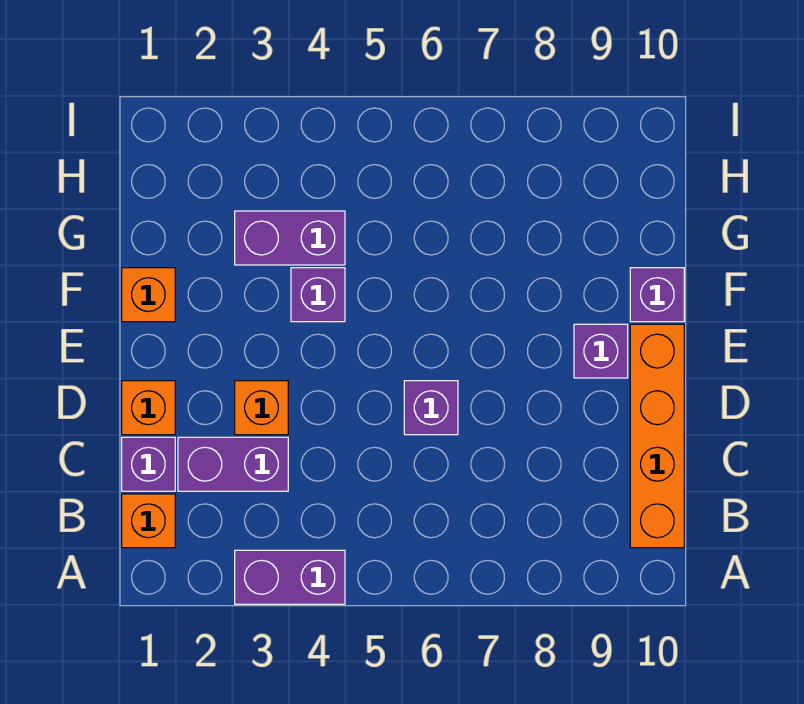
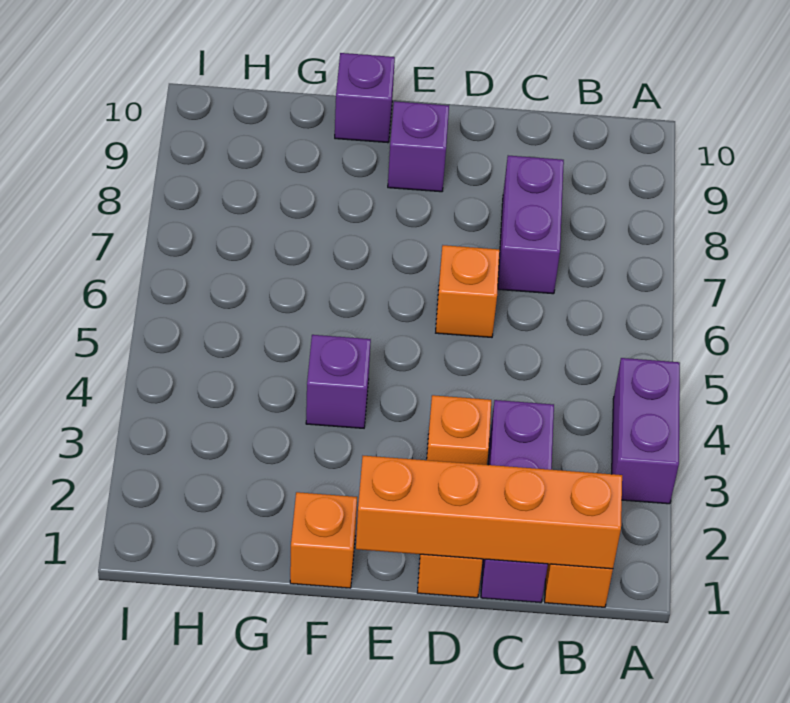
orange brick B10:E10 level 1 -> orange brick B1:E1 level 2
purple brick D6 level 1 -> orange brick D6 level 1
purple brick G3:G4 level 1 -> purple brick C7:C8 level 1

